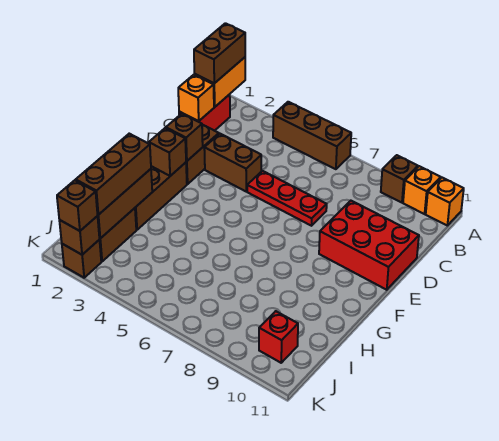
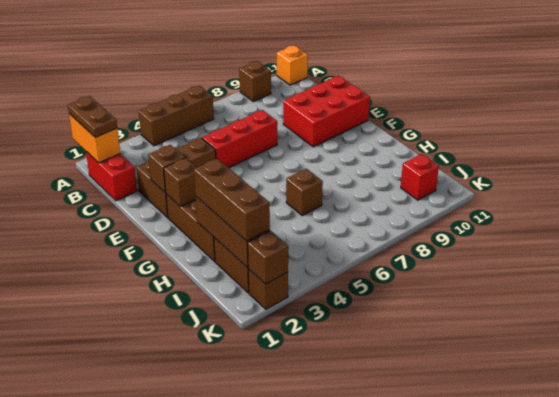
brown brick A1:B1 level 3 -> brown plate A1:B1 level 3
orange brick A10 level 1 -> none
orange brick C1 level 2 -> none
red plate D5:D7 level 1 -> red brick D5:D7 level 1
brown brick K2 level 3 -> brown brick H6 level 1

